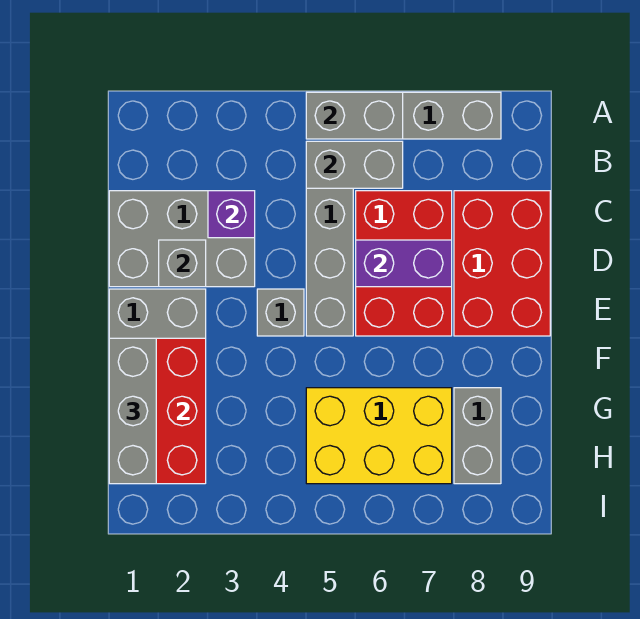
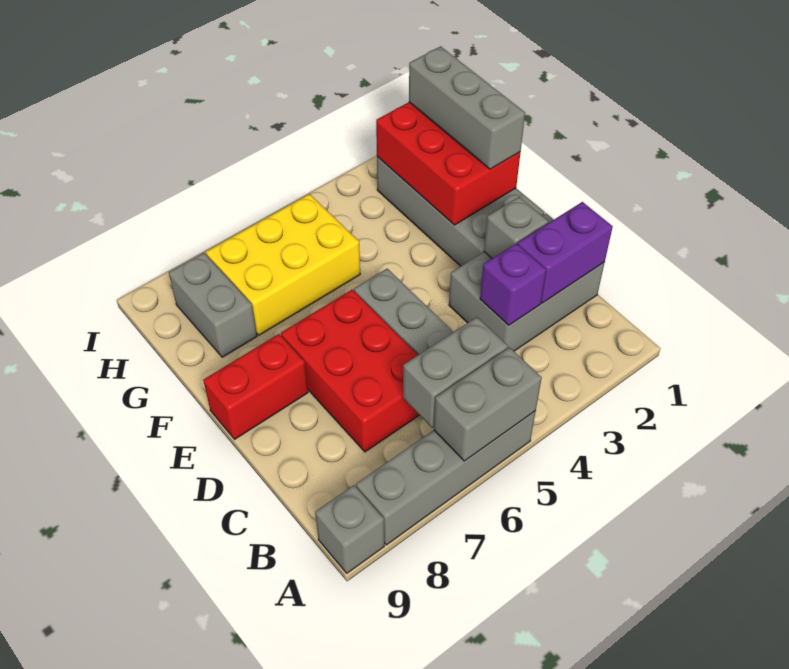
red brick C8:E9 level 1 -> red brick E8:E9 level 1
purple brick D6:D7 level 2 -> purple brick C1:C2 level 2
grey brick E4 level 1 -> grey brick A9 level 1

